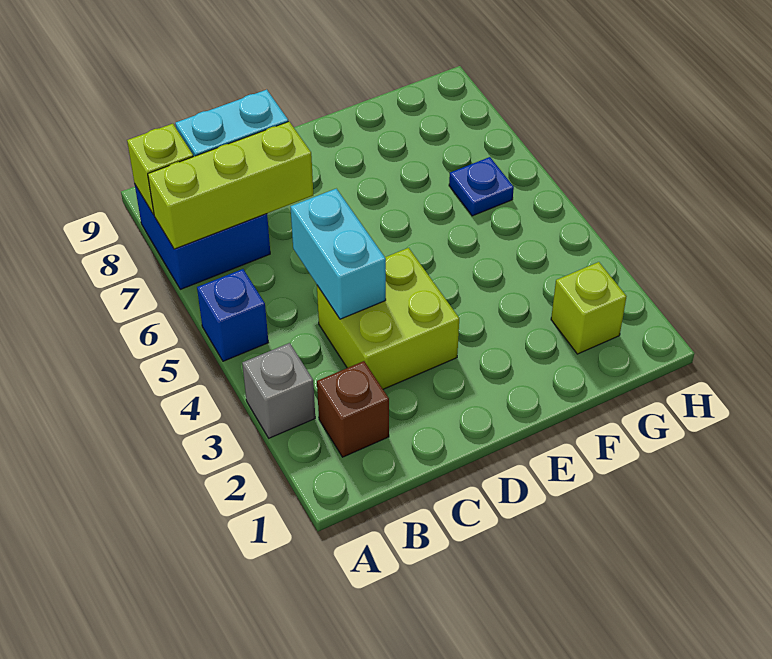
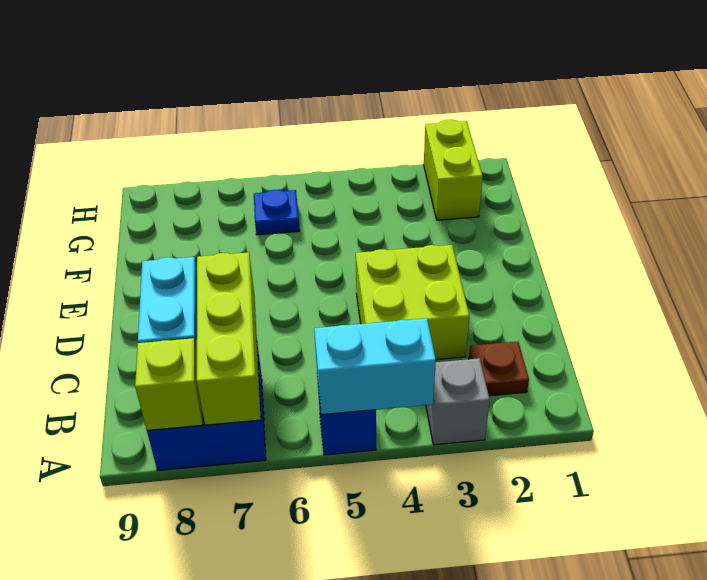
brown brick B2 level 1 -> brown plate B2 level 1
cyan brick C4:C5 level 2 -> cyan brick A4:A5 level 2
lime brick G2 level 1 -> lime brick G2:H2 level 1

